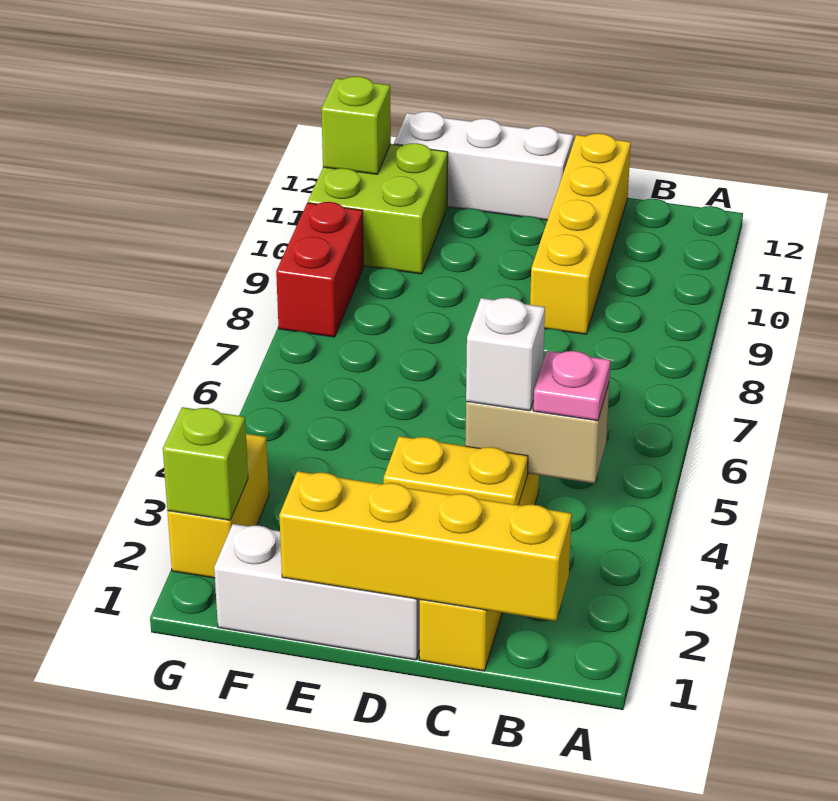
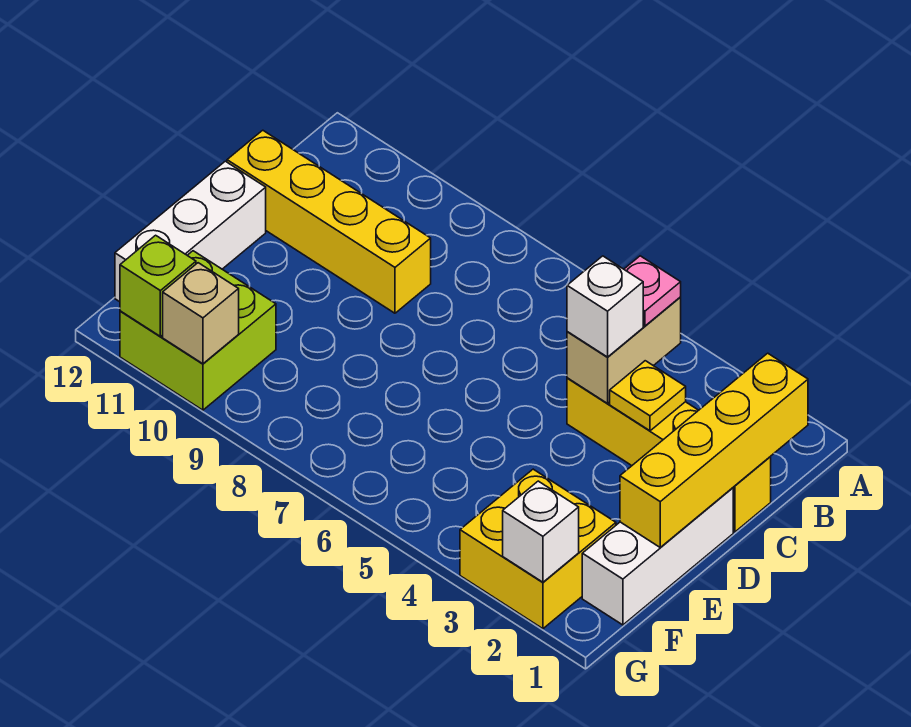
yellow plate C3:D3 level 2 -> yellow plate C3 level 2
yellow brick G2:G3 level 1 -> yellow brick F2:G3 level 1
lime brick G2 level 2 -> white brick G2 level 2
red brick G8:G9 level 1 -> none
none -> tan brick G10 level 2

